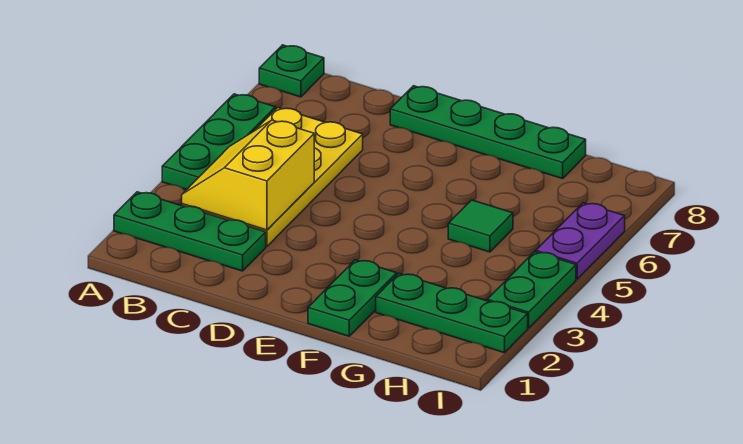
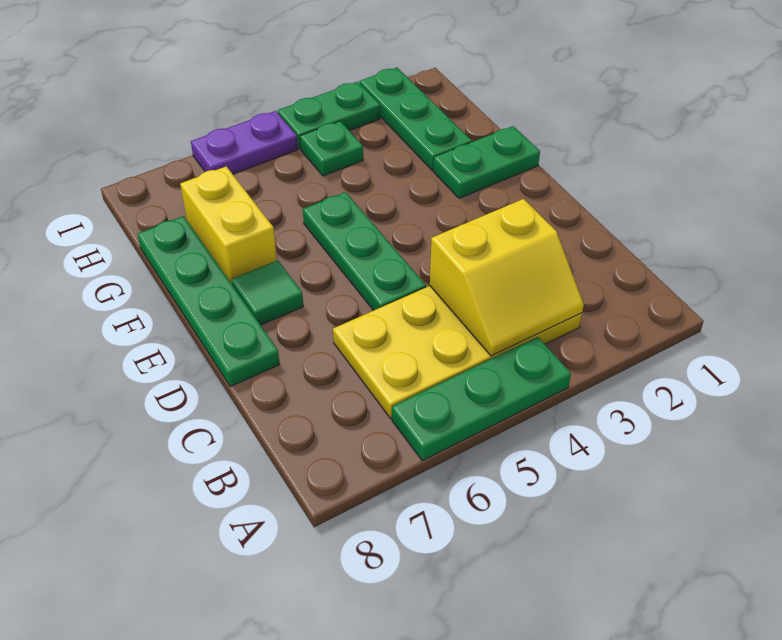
green plate A2:C2 level 1 -> green plate D5:F5 level 1
green plate A8 level 1 -> green plate H4 level 1
none -> yellow brick F7:G7 level 1
green tile G5 level 1 -> green tile E7 level 1

